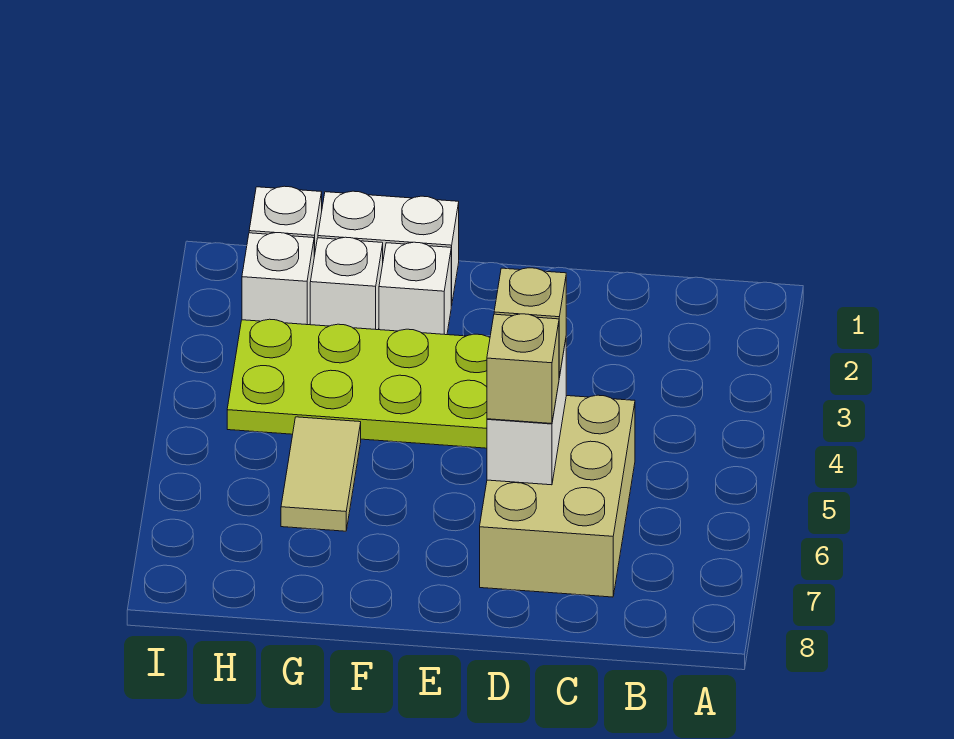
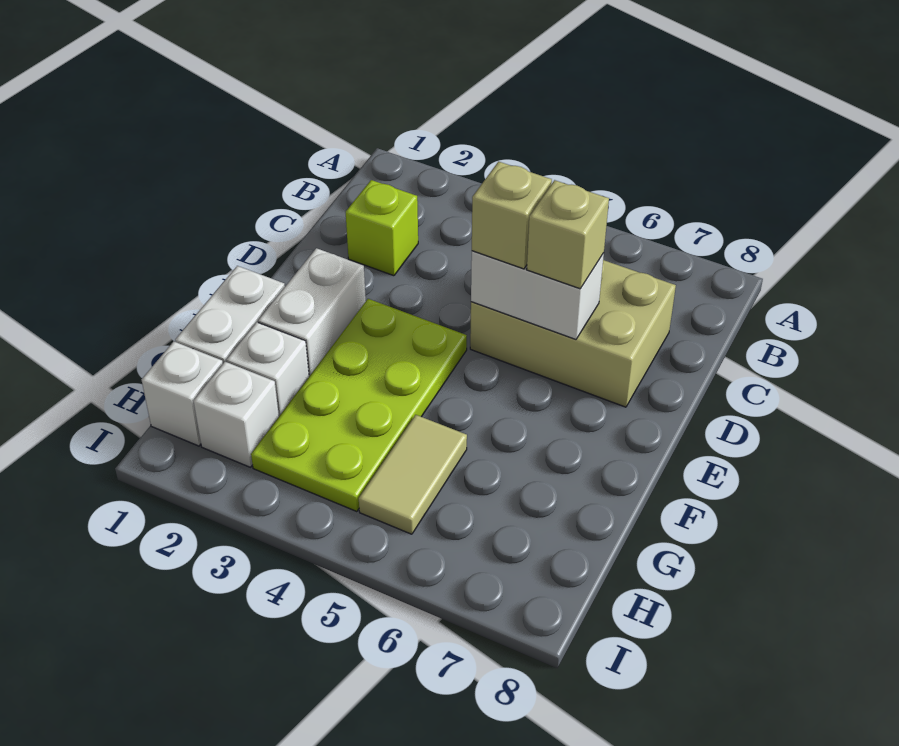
none -> lime brick C2 level 1
white brick F2 level 1 -> white brick E2:F2 level 1
tan tile G5:G6 level 1 -> tan tile G5:H5 level 1

